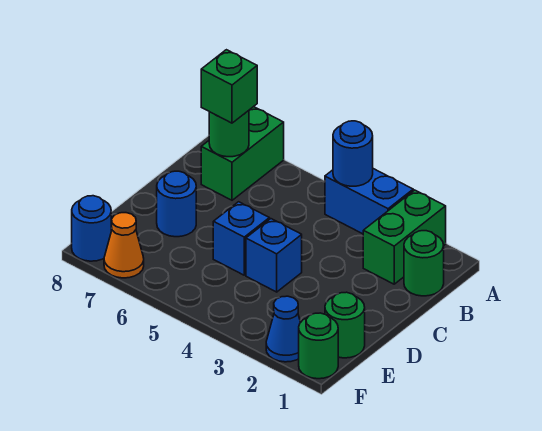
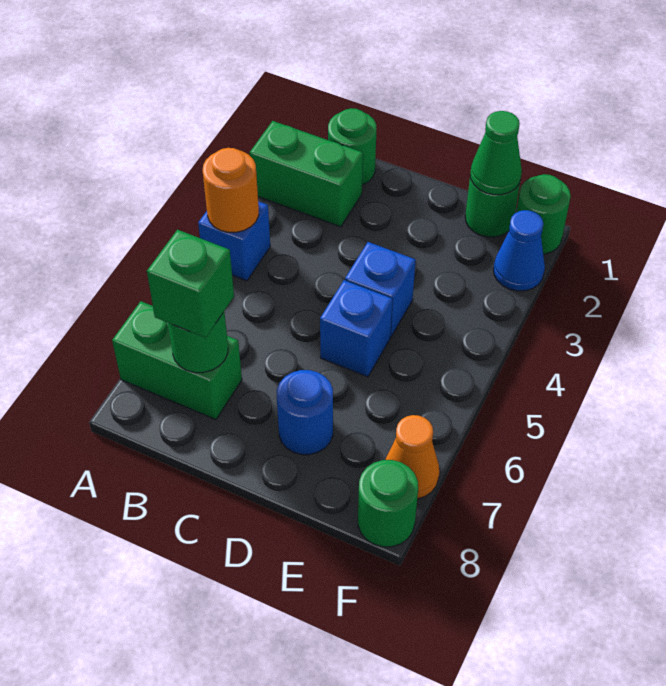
blue brick A3:A4 level 1 -> blue brick A4 level 1
blue round brick A4 level 2 -> orange round brick A4 level 2
none -> green cone E1 level 2
blue round brick F8 level 1 -> green round brick F8 level 1

